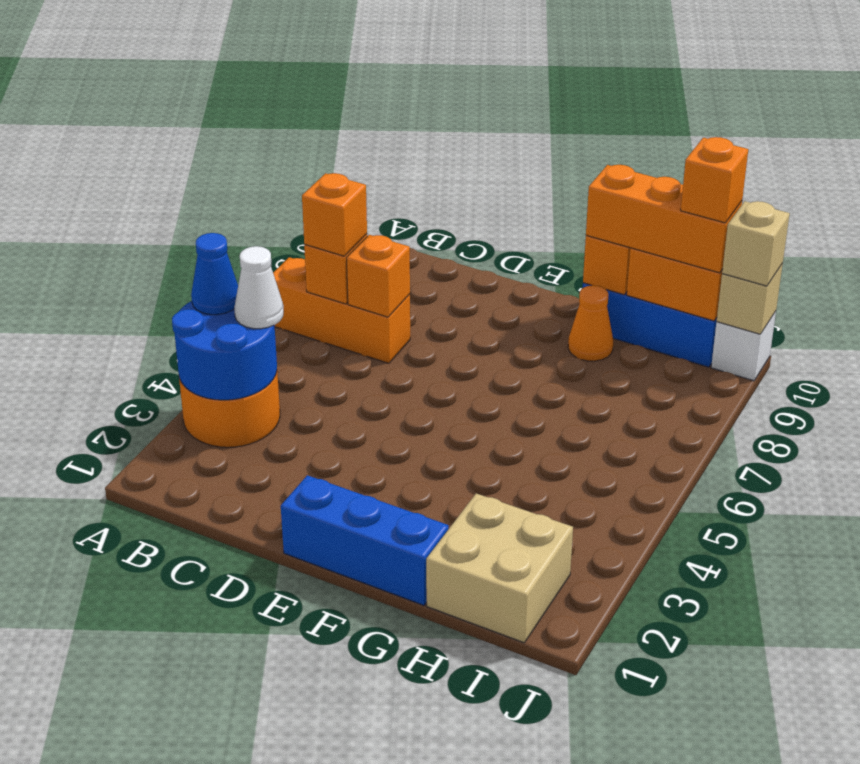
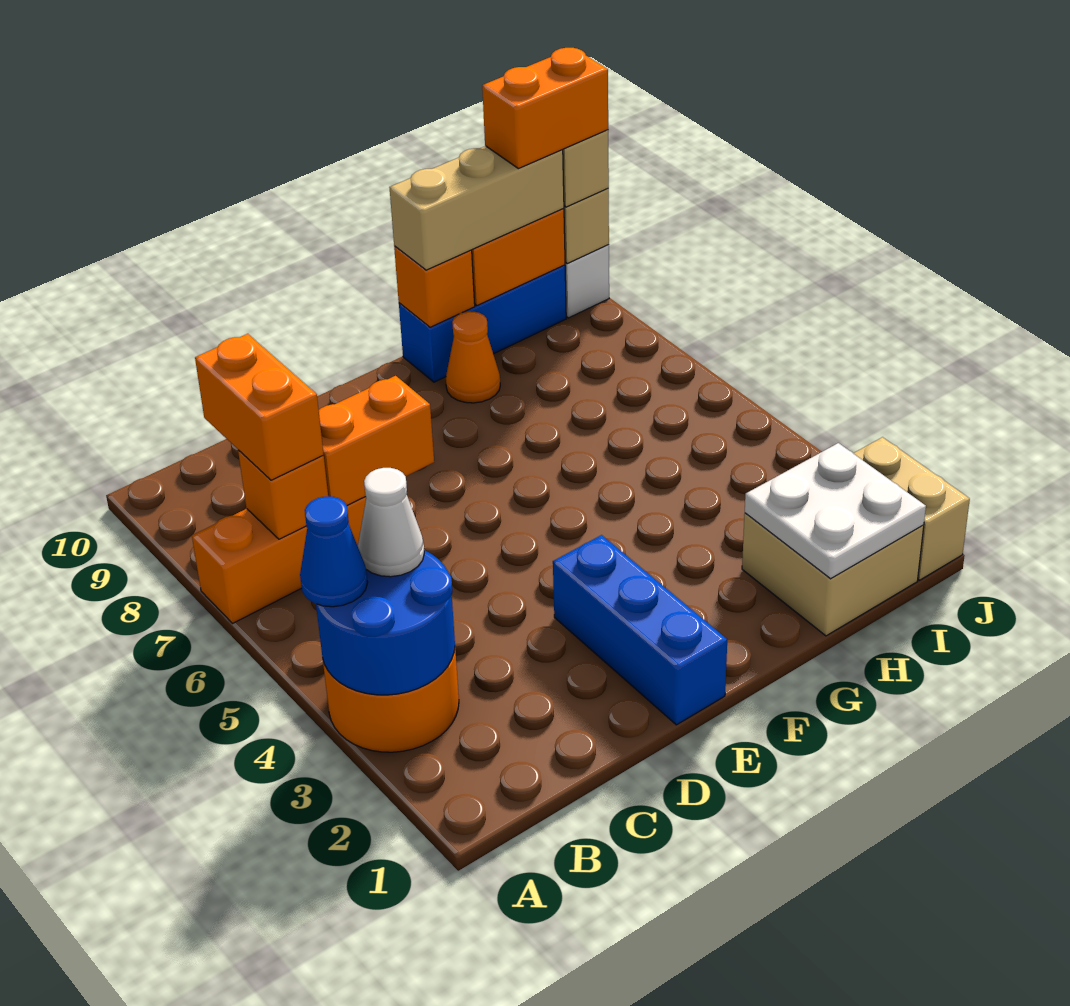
orange brick B7 level 3 -> orange brick B7:B8 level 3
orange brick C7 level 2 -> orange brick C7:D7 level 2
blue brick E1:G1 level 1 -> blue brick E1:E3 level 1
orange brick G10:I10 level 3 -> tan brick G10:I10 level 3
none -> white plate H1:I2 level 2
orange brick I10 level 4 -> orange brick I10:J10 level 4
none -> tan brick J1:J2 level 1

